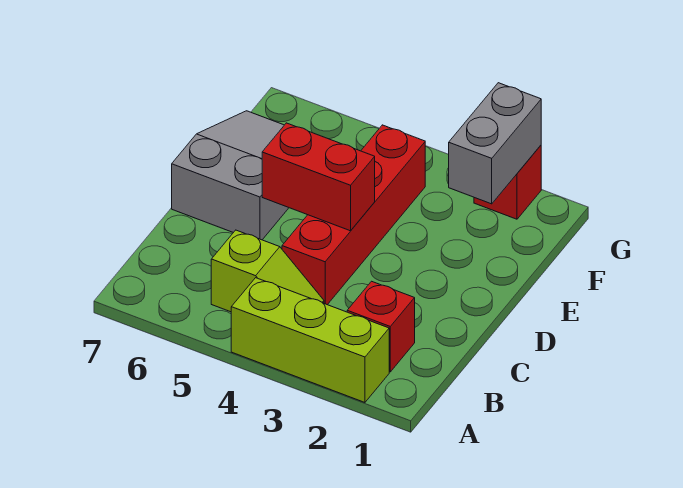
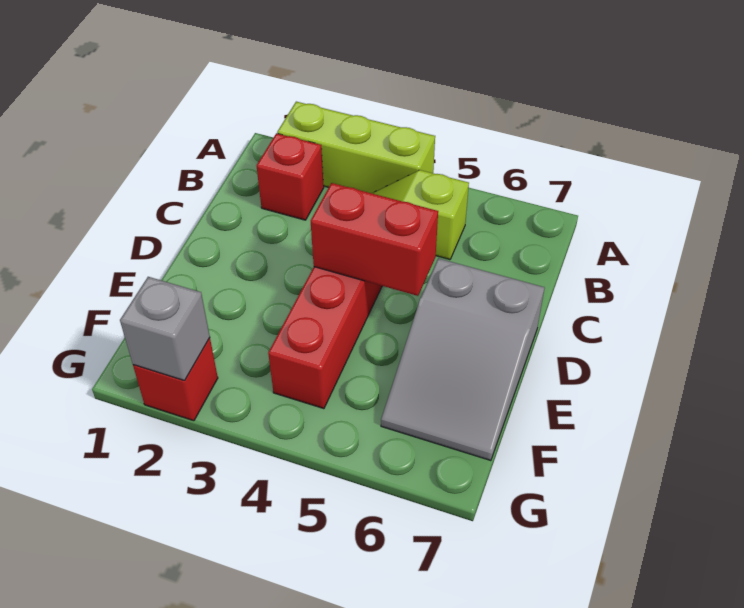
grey brick F2:G2 level 2 -> grey brick G2 level 2

